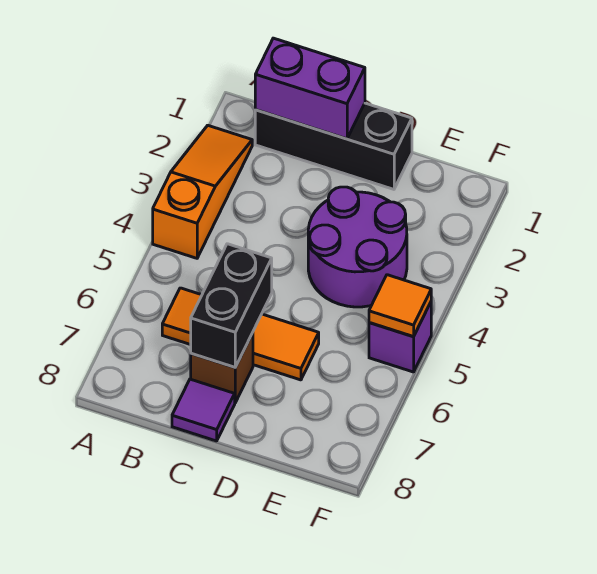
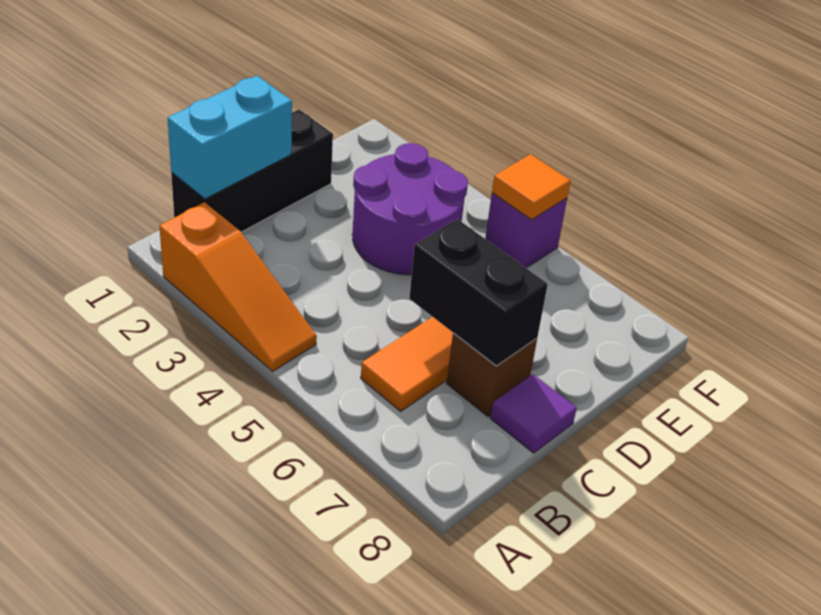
orange slope A2:A4 level 1 top 4 -> orange slope A2:A4 level 1 top 2
purple brick B1:C1 level 2 -> cyan brick B1:C1 level 2

